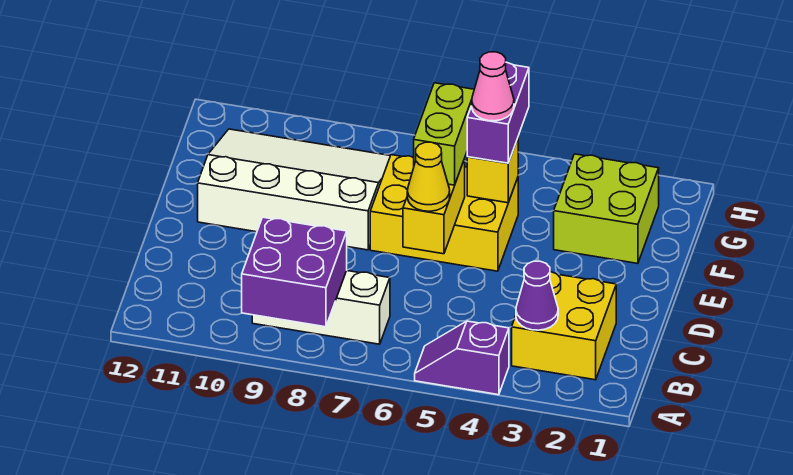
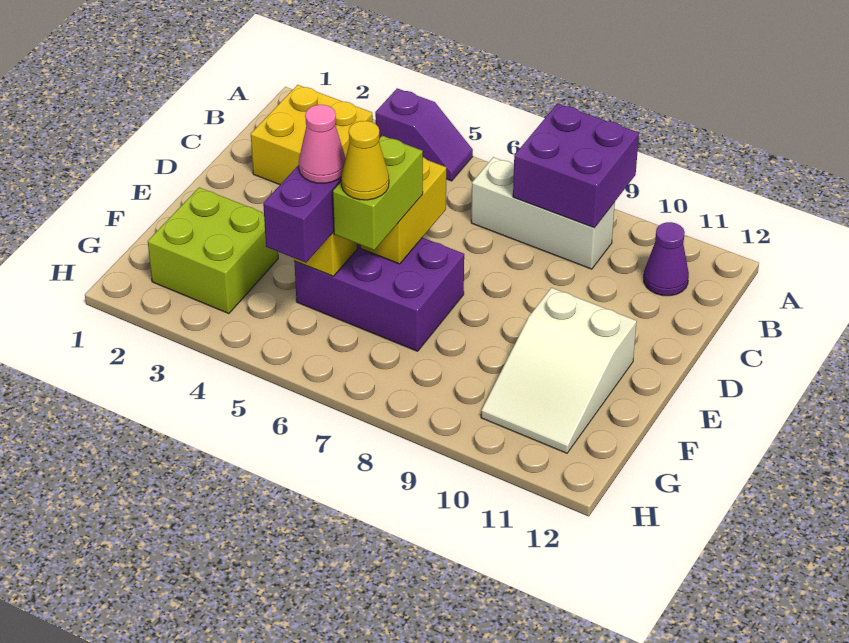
purple cone B3 level 2 -> purple cone B11 level 1
yellow cone D6 level 3 -> yellow cone F6 level 4
yellow brick E5:F7 level 1 -> purple brick E5:F7 level 1
white slope E8:G11 level 1 top E -> white slope E10:G11 level 1 top E

